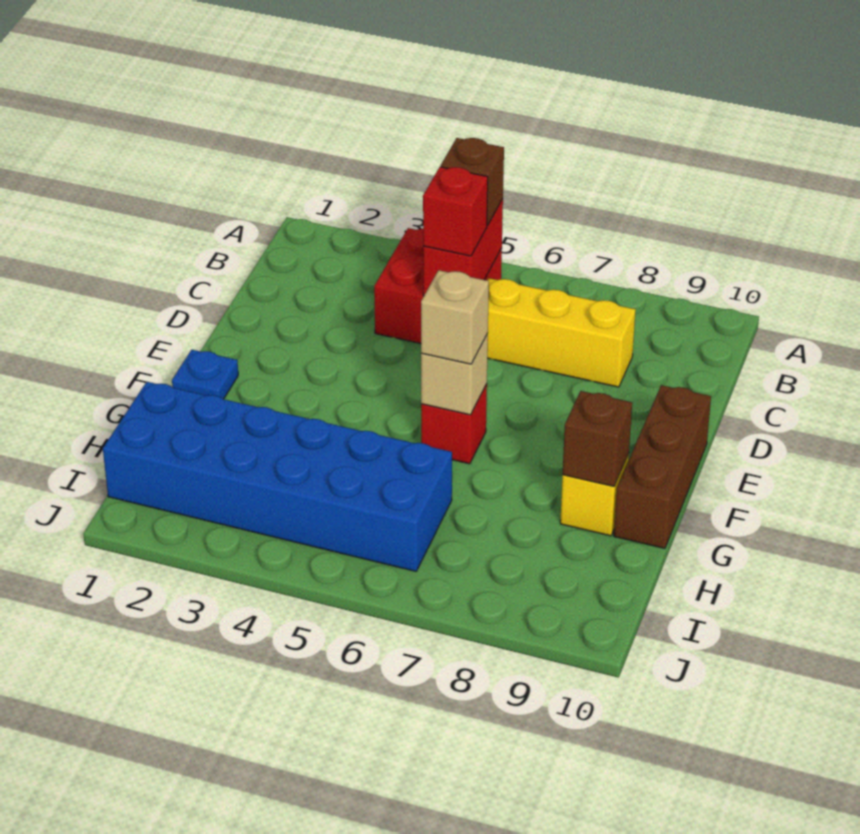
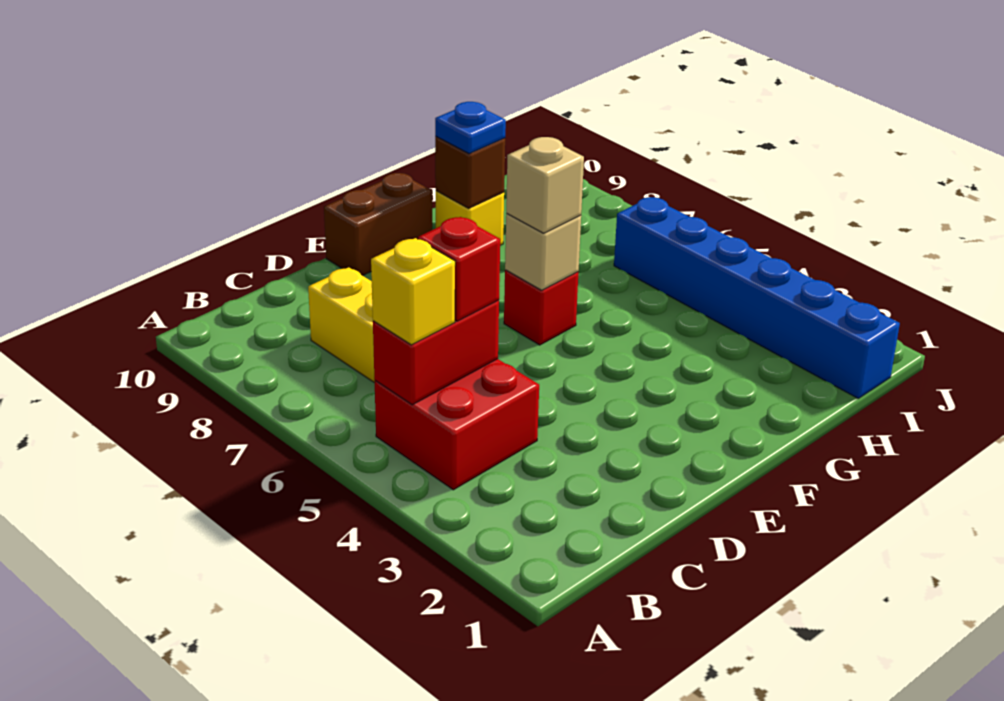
brown brick B5 level 3 -> yellow brick B5 level 3
brown brick E10:G10 level 1 -> brown brick E10:F10 level 1
blue plate F1 level 1 -> blue plate G9 level 3
blue brick H1:I6 level 1 -> blue brick I1:I6 level 1

